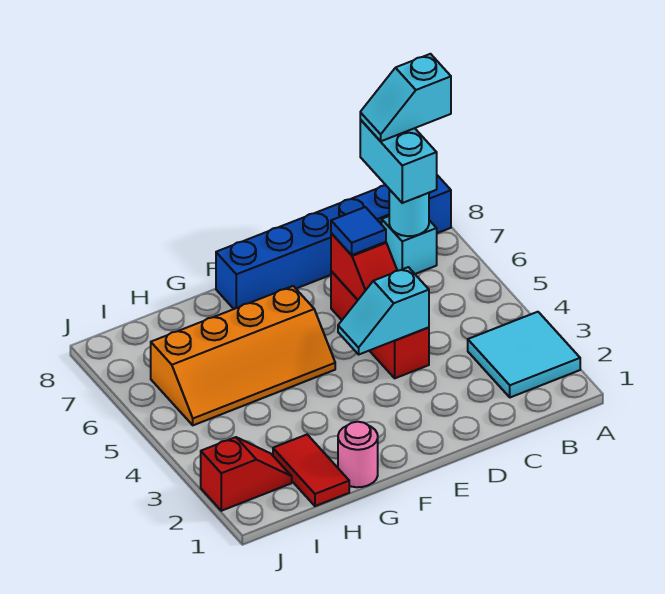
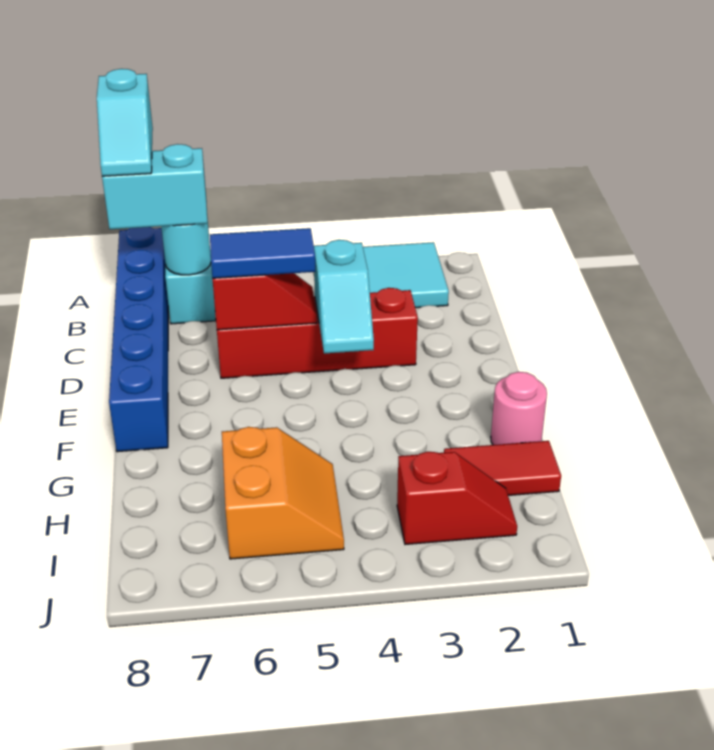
red brick D4:D6 level 1 -> red brick D3:D6 level 1
blue tile D6 level 3 -> blue tile D5:D6 level 3
orange slope F5:I6 level 1 top 6 -> orange slope H5:I6 level 1 top 6
red slope I2:J2 level 1 top J -> red slope I2:I3 level 1 top 3

